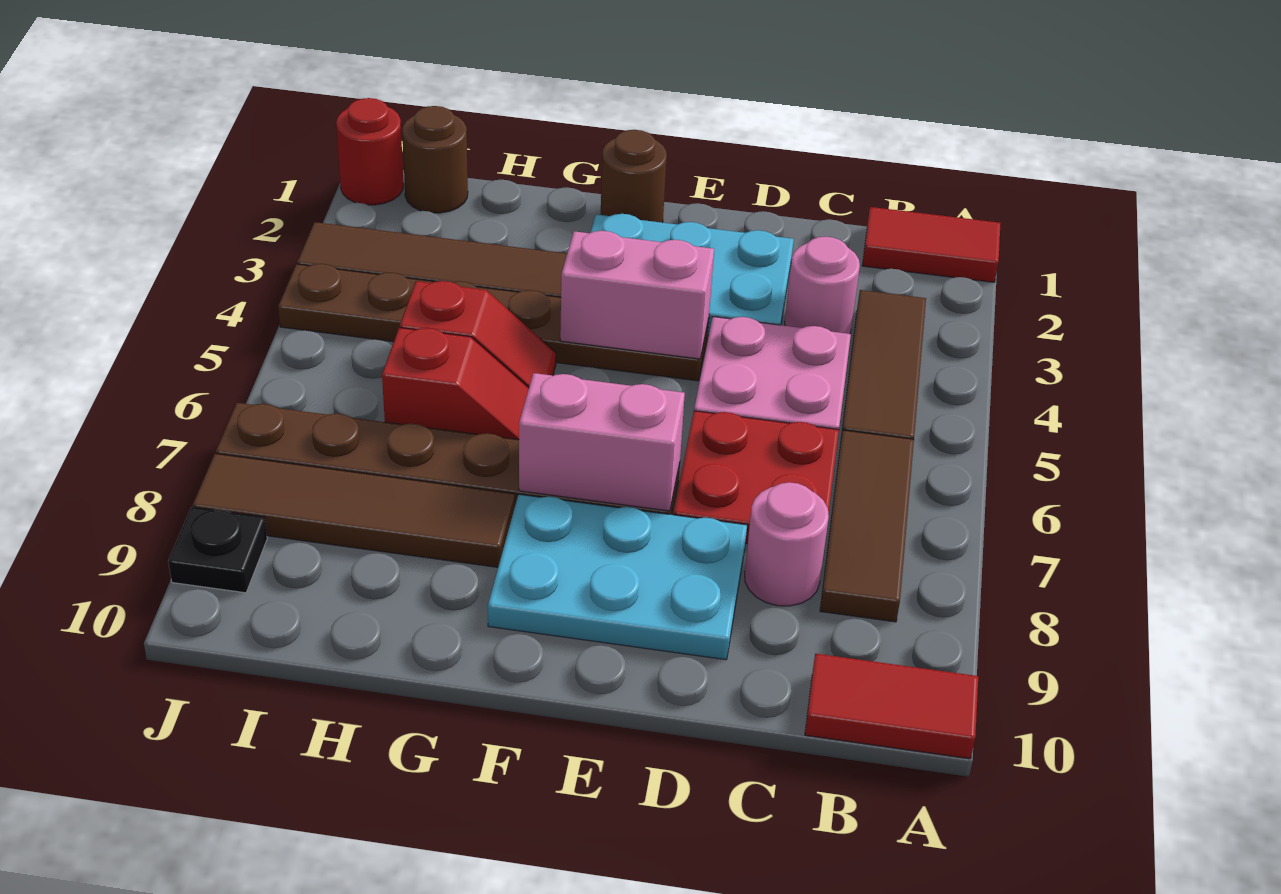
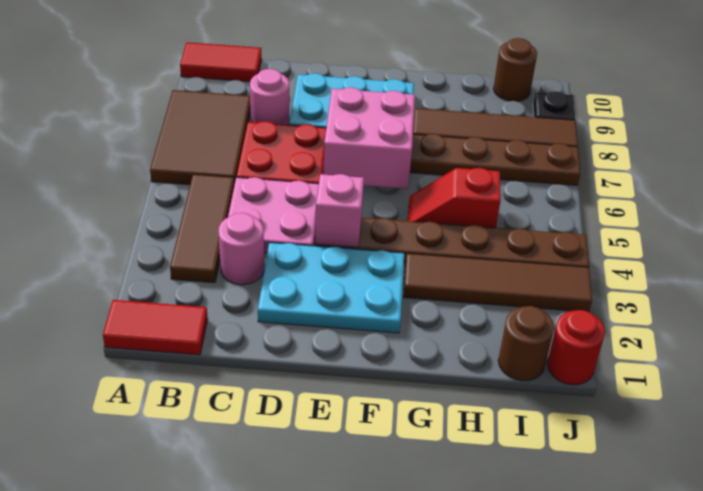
brown tile B6:B8 level 1 -> brown tile A6:B8 level 1
pink brick E4:F4 level 2 -> pink brick E4 level 2
pink brick E7:F7 level 2 -> pink brick E6:F7 level 2
brown round brick F1 level 1 -> brown round brick I10 level 1
red slope G6:H6 level 1 top H -> none

